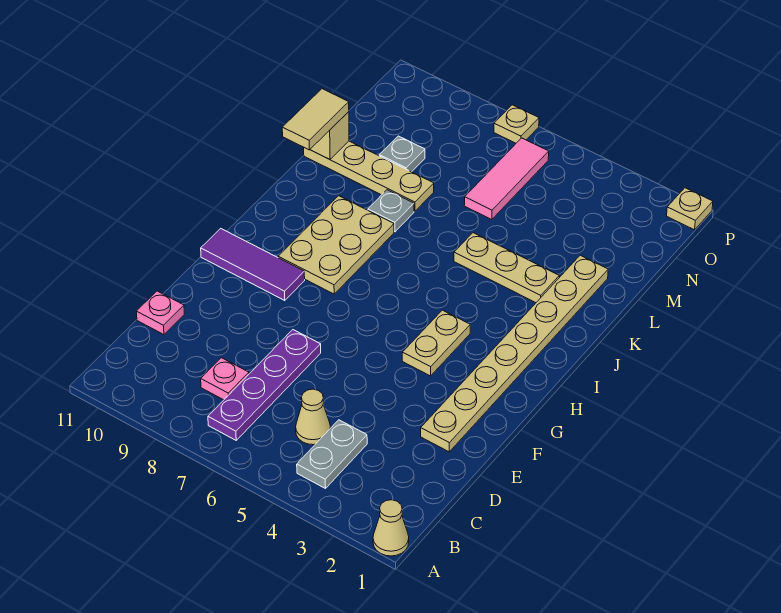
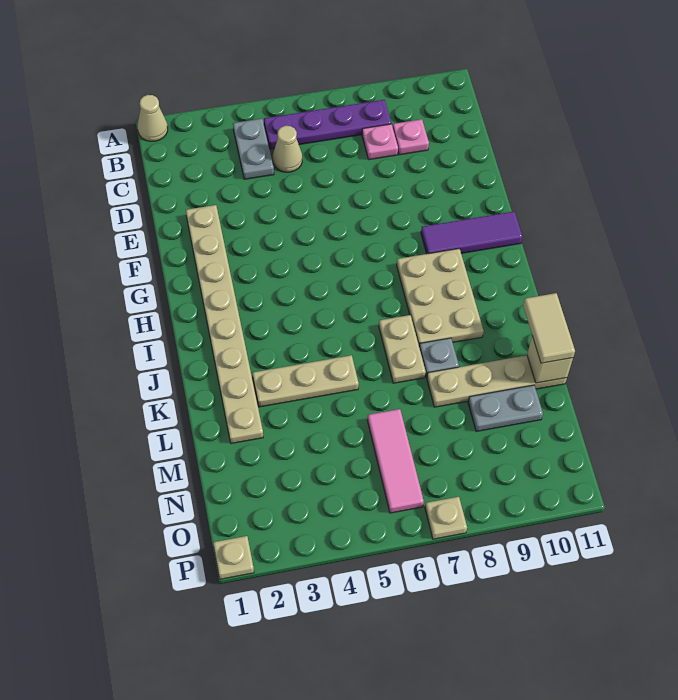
purple plate B7:E7 level 1 -> purple plate B5:B8 level 1
pink plate D11 level 1 -> pink plate C9 level 1
tan plate G4:H4 level 1 -> tan plate J7:K7 level 1
grey plate M9 level 1 -> grey plate M9:M10 level 1

